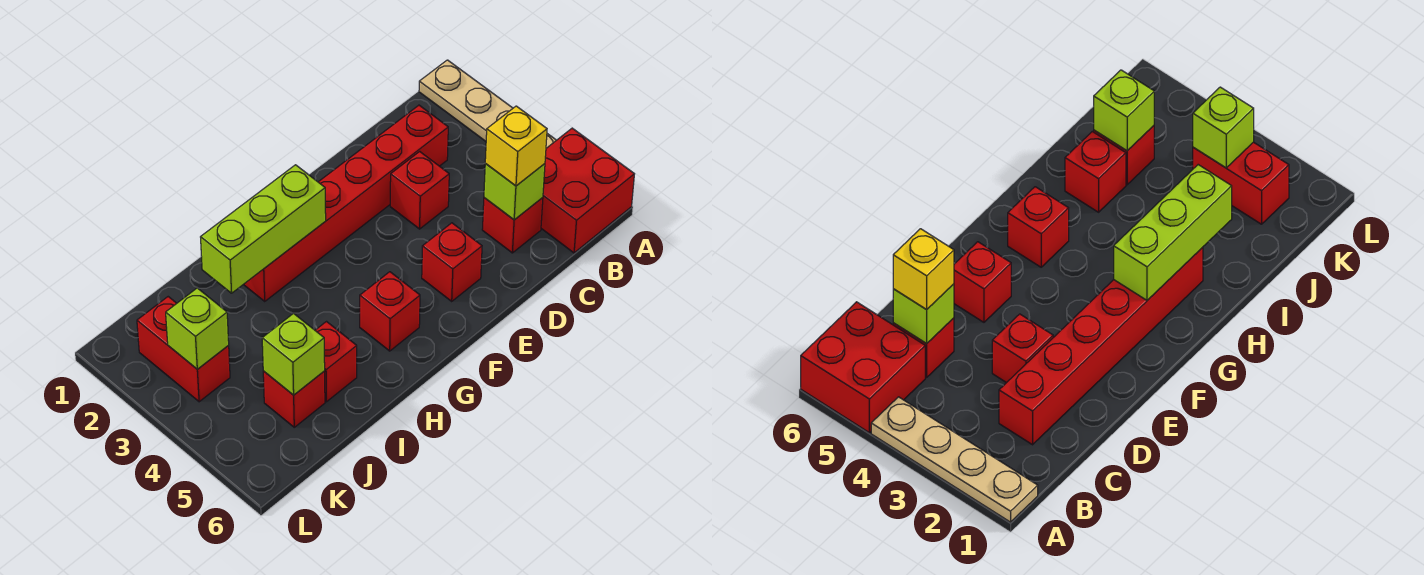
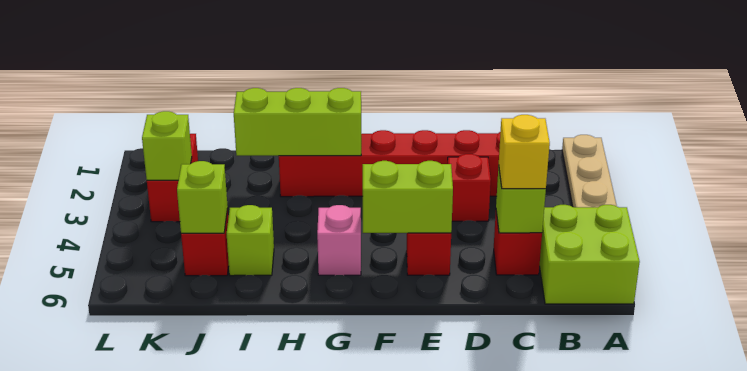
red brick A5:B6 level 1 -> lime brick A5:B6 level 1
none -> lime brick E5:F5 level 2
red brick G5 level 1 -> pink brick G5 level 1
red brick I5 level 1 -> lime brick I5 level 1

